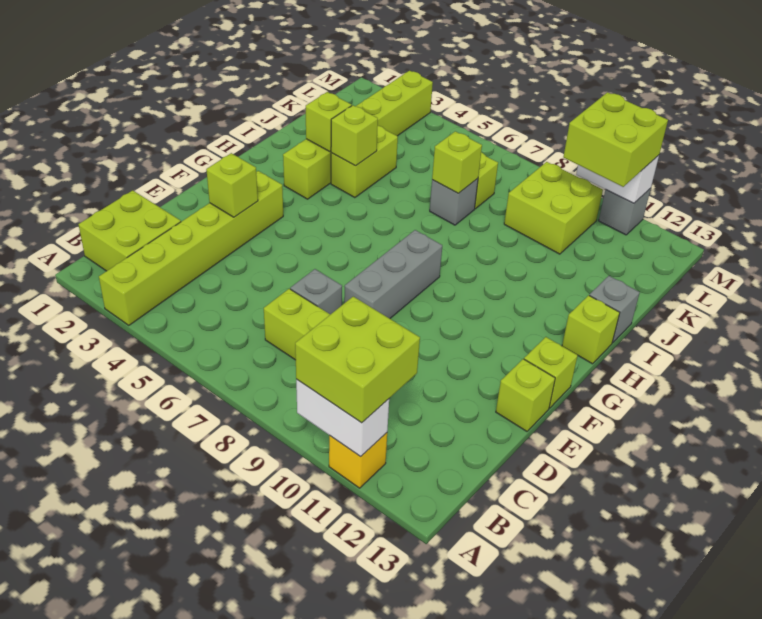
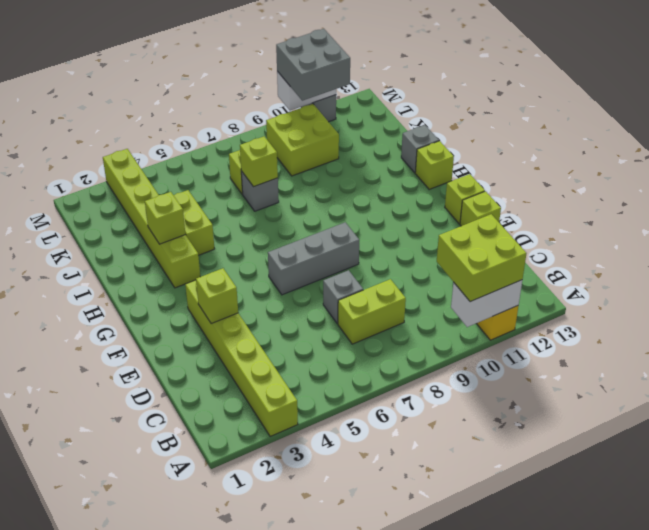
lime brick B1:C2 level 1 -> none
grey brick E8:G8 level 1 -> grey brick F6:F8 level 1
lime brick I4 level 2 -> none
lime brick L10:M11 level 3 -> grey brick L10:M11 level 3

